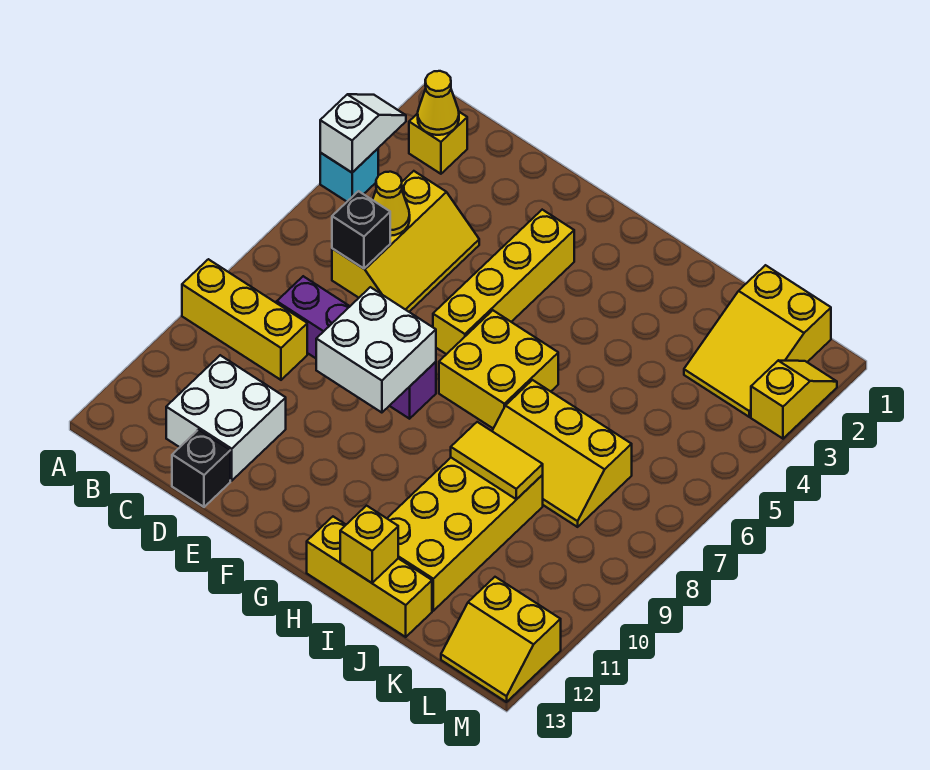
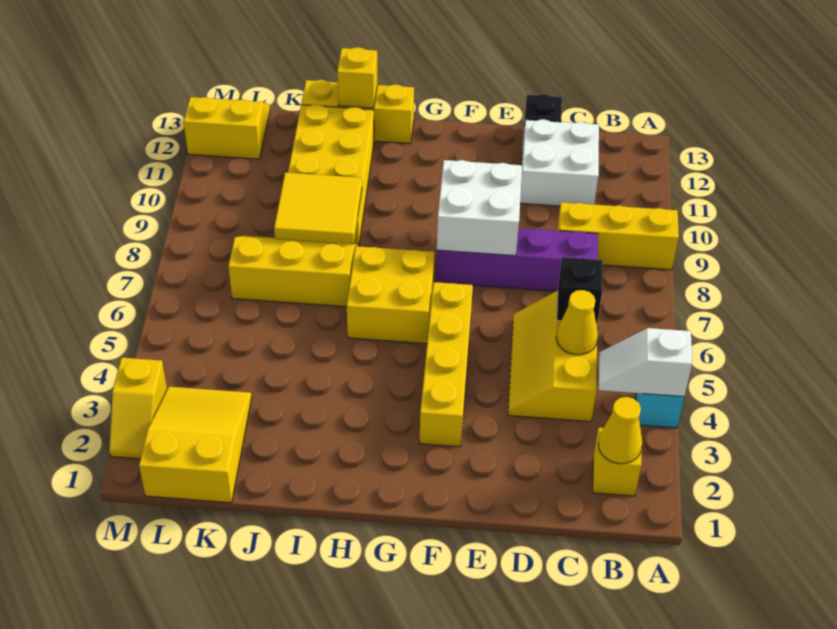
white slope A3:A4 level 2 top 4 -> white slope A4:B4 level 2 top A
yellow tile I9:J9 level 2 -> yellow tile I8:J9 level 2

